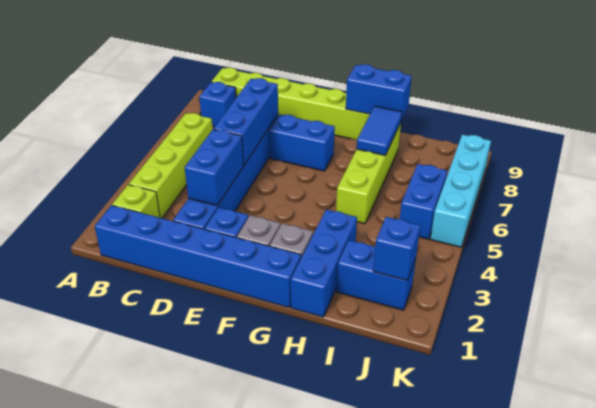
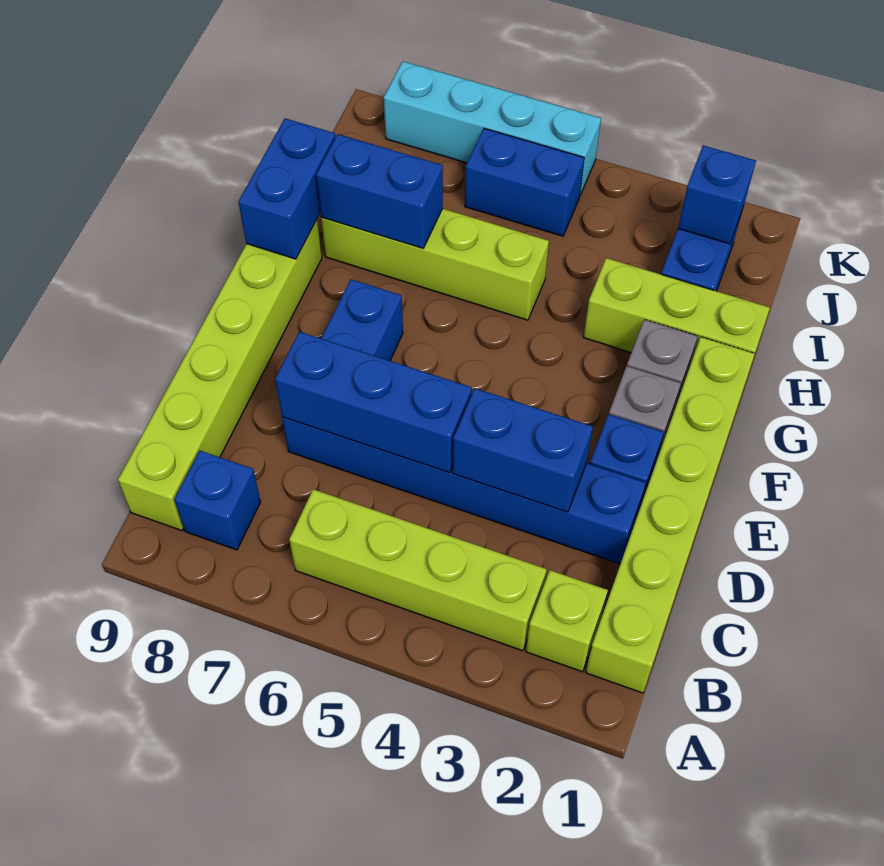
blue brick B1:G1 level 1 -> lime brick B1:G1 level 1
blue brick H1:H3 level 1 -> lime brick H1:H3 level 1
blue tile H7:H8 level 2 -> blue brick H7:H8 level 2

